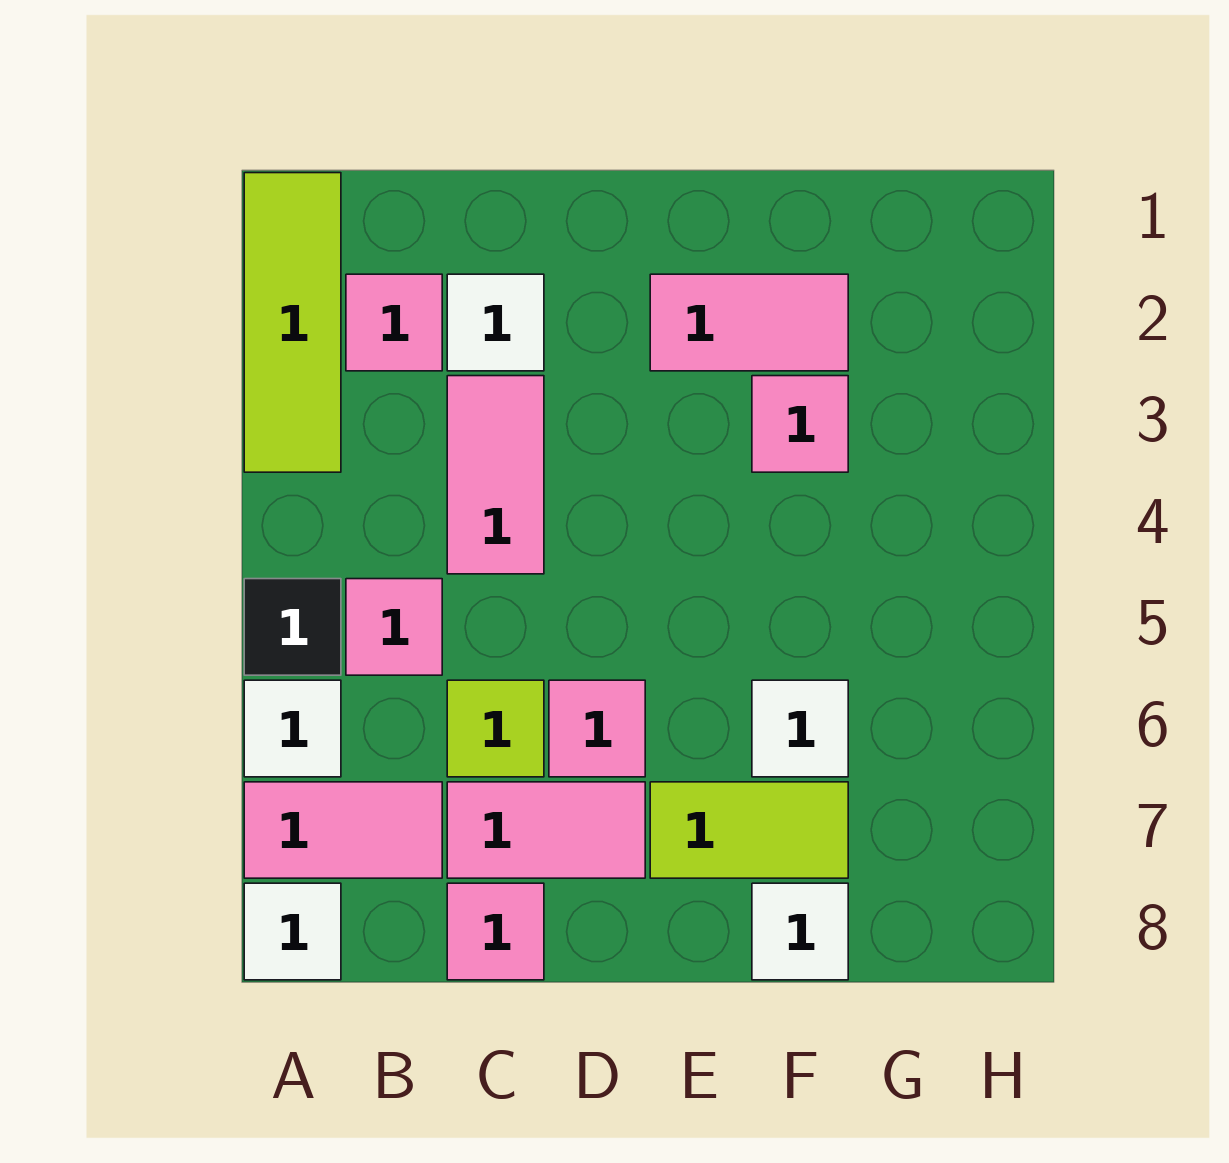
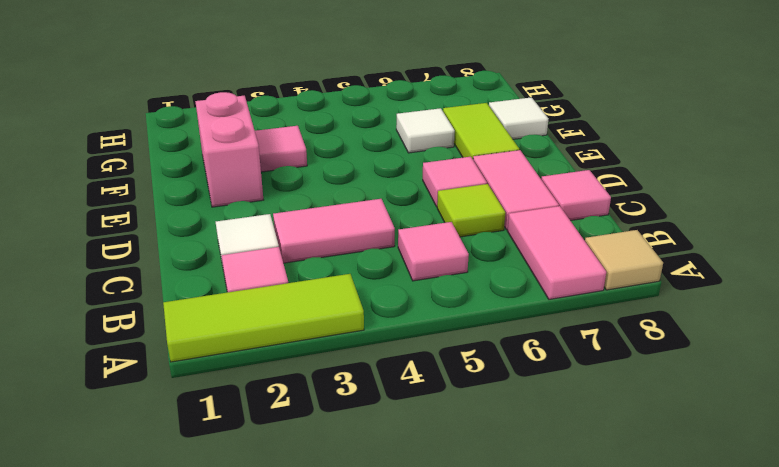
black tile A5 level 1 -> none
white tile A6 level 1 -> none
white tile A8 level 1 -> tan tile A8 level 1
pink tile E2:F2 level 1 -> pink brick E2:F2 level 1

